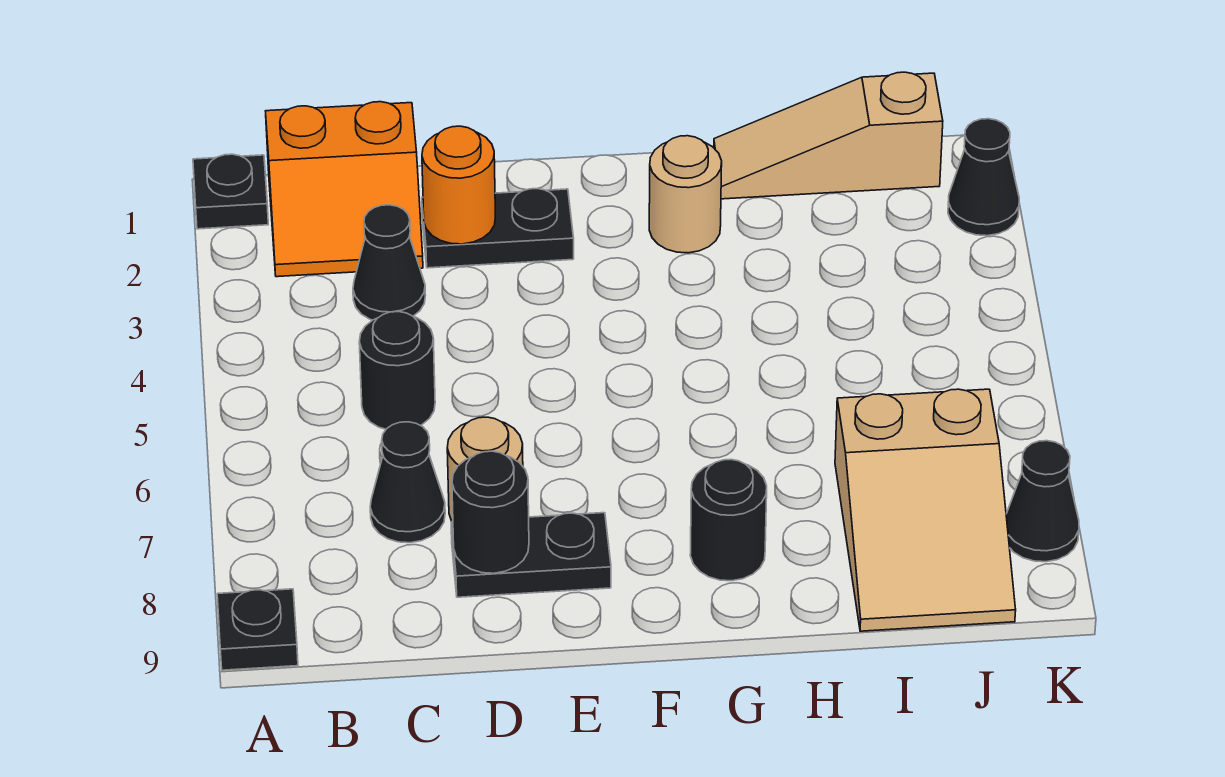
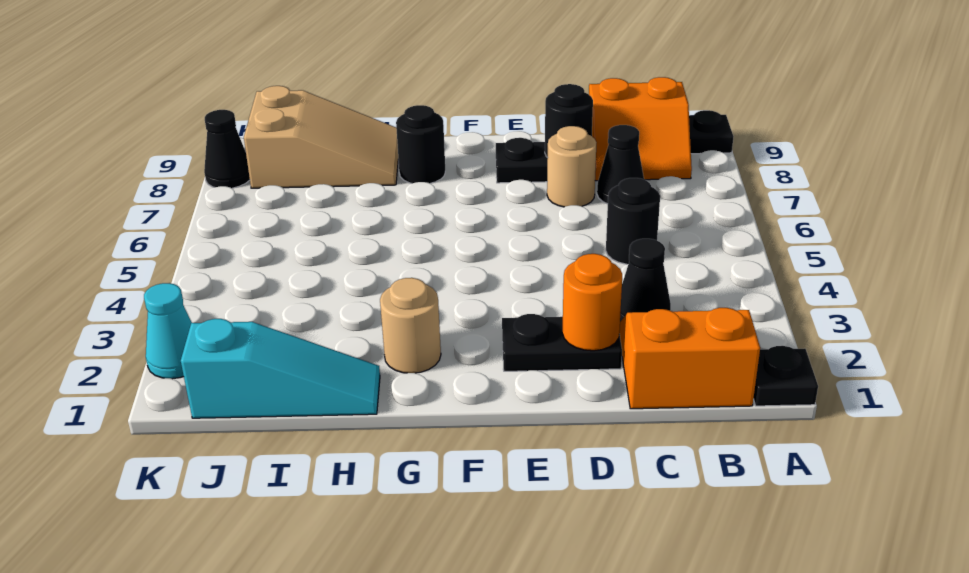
none -> orange slope B8:C9 level 1 top 9
tan slope H1:J1 level 1 top J -> cyan slope H1:J1 level 1 top J
tan slope I7:J9 level 1 top 7 -> tan slope H8:J9 level 1 top J
black cone K2 level 1 -> cyan cone K2 level 1

